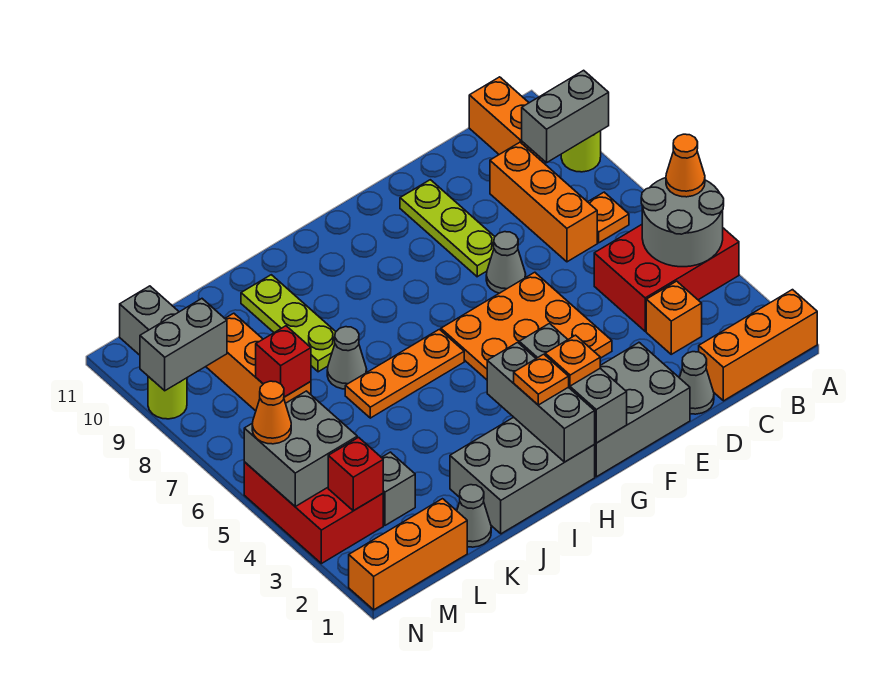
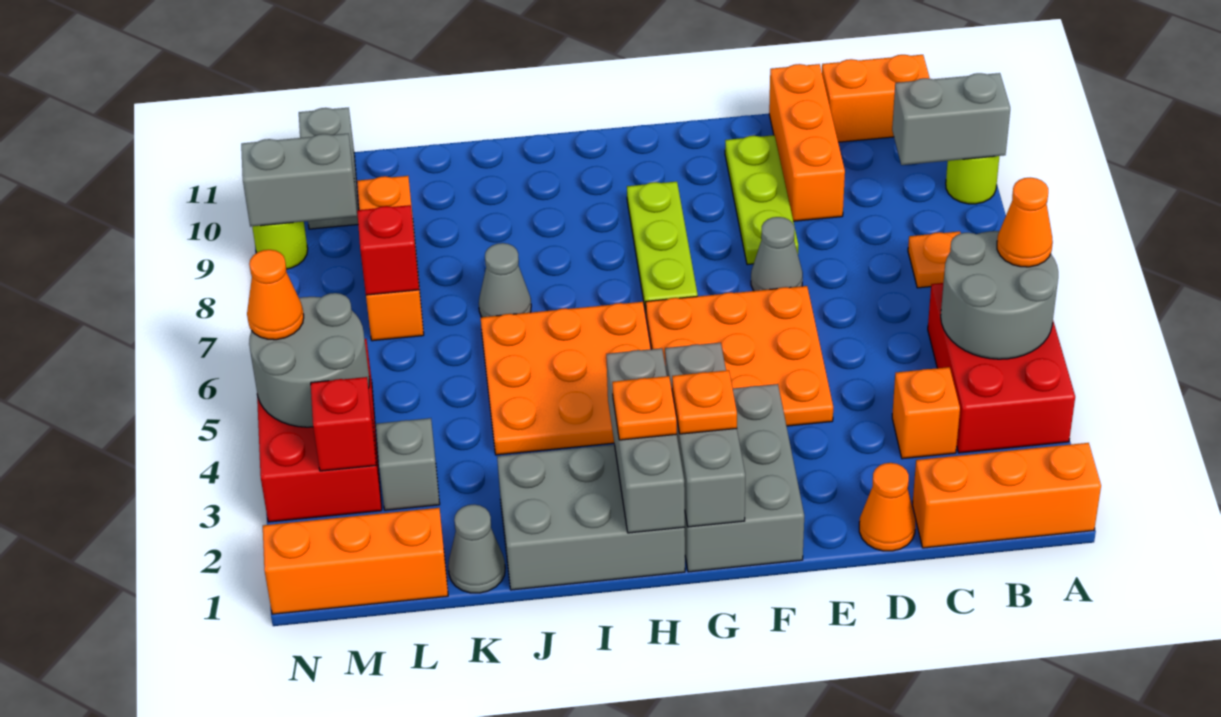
red brick A4:C5 level 1 -> red brick A3:B5 level 1
orange brick B10:B11 level 1 -> orange brick B11:C11 level 1
orange brick C7:C9 level 1 -> orange brick D9:D11 level 1
grey cone D1 level 1 -> orange cone D1 level 1
grey brick E1:G2 level 1 -> grey brick F1:G3 level 1
orange plate H6:J6 level 1 -> orange plate H4:J6 level 1
lime plate J8:J10 level 1 -> lime plate G7:G9 level 1
grey brick M4:N5 level 2 -> grey round brick M4:N5 level 2

